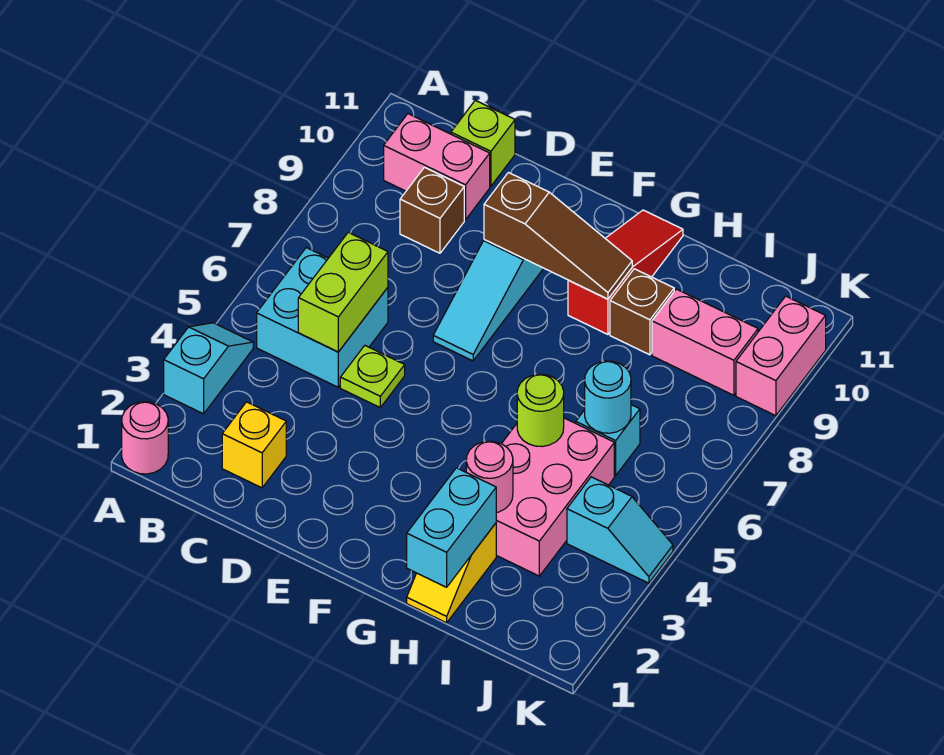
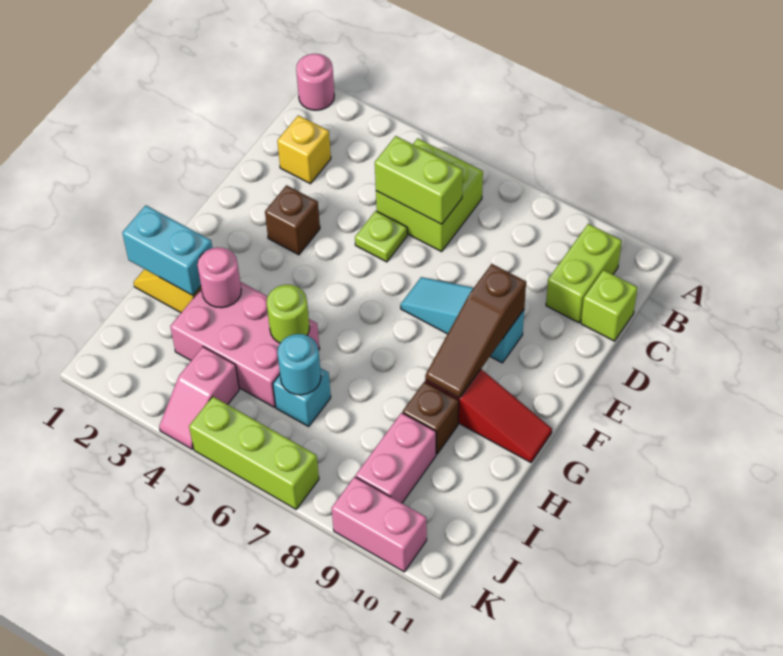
cyan slope A3:A4 level 1 top 3 -> none
cyan brick B5:C6 level 1 -> lime brick B5:C6 level 1
pink brick B10:C10 level 1 -> lime brick B10:C10 level 1
brown brick C9 level 1 -> brown brick E3 level 1
cyan slope J4:K4 level 1 top J -> pink slope J4:K4 level 1 top J
none -> lime brick K5:K7 level 1

